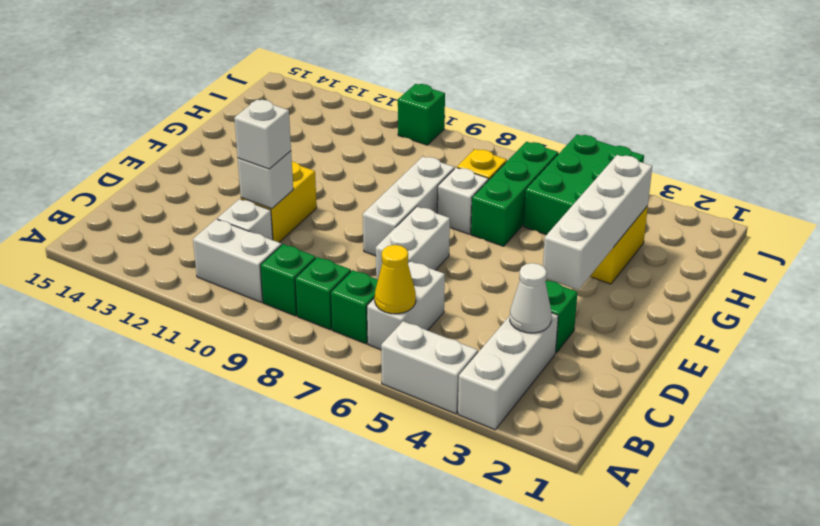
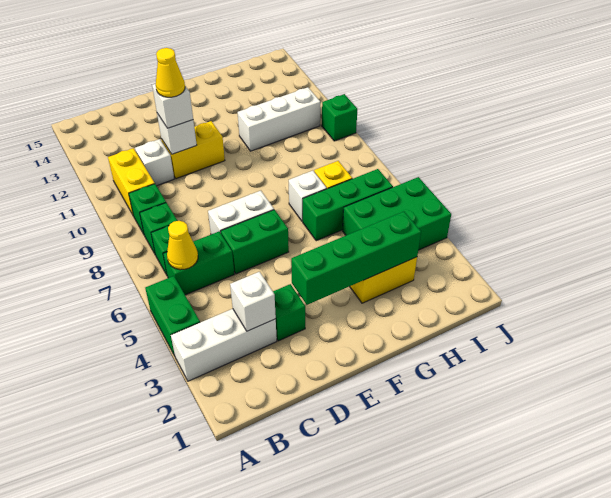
white brick A4:A5 level 1 -> green brick A4:A5 level 1
white brick B6:C6 level 1 -> green brick B6:C6 level 1
white brick B10:B11 level 1 -> yellow brick B10:B11 level 1
white cone C3 level 2 -> white brick C3 level 2
none -> green brick D6:E6 level 1
none -> yellow cone D11 level 4
white brick E3:H3 level 2 -> green brick E3:H3 level 2
white brick E8:G8 level 1 -> white brick G11:I11 level 1

